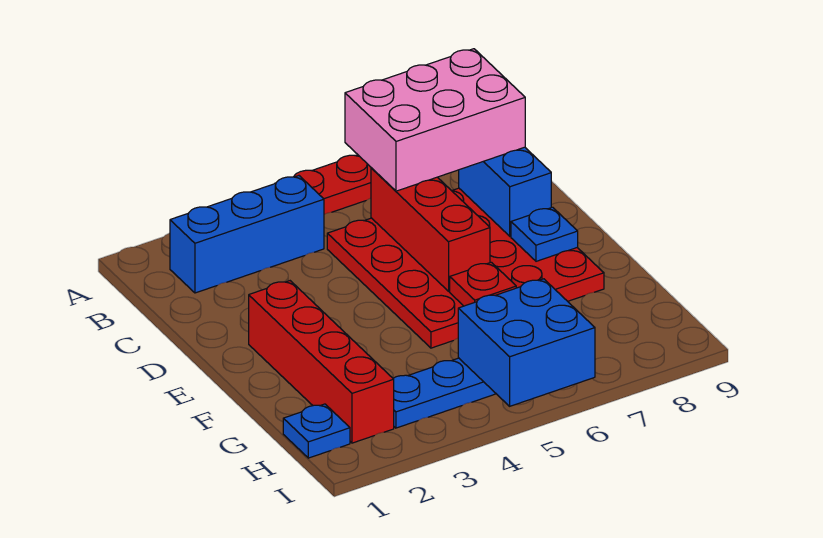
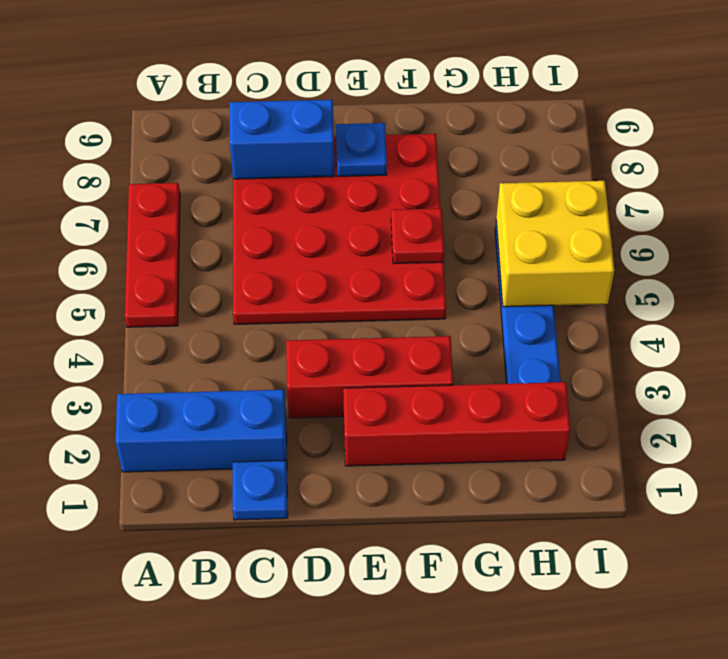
blue brick B2:B4 level 1 -> blue brick A2:C2 level 1
pink brick B6:C8 level 3 -> none
red brick C6:E6 level 2 -> red brick D3:F3 level 1
blue plate H1 level 1 -> blue plate C1 level 1
blue brick H5:I6 level 2 -> yellow brick H5:I6 level 2

